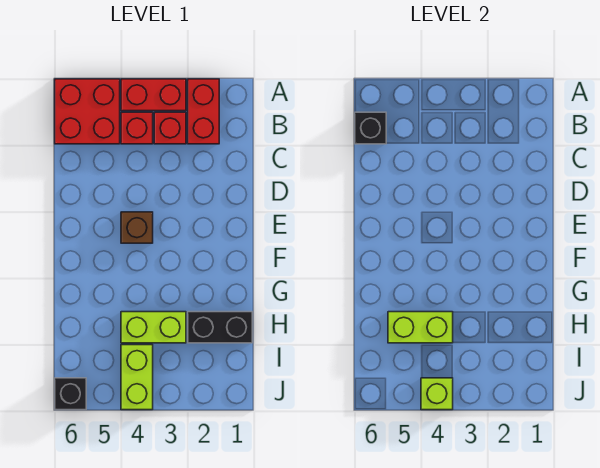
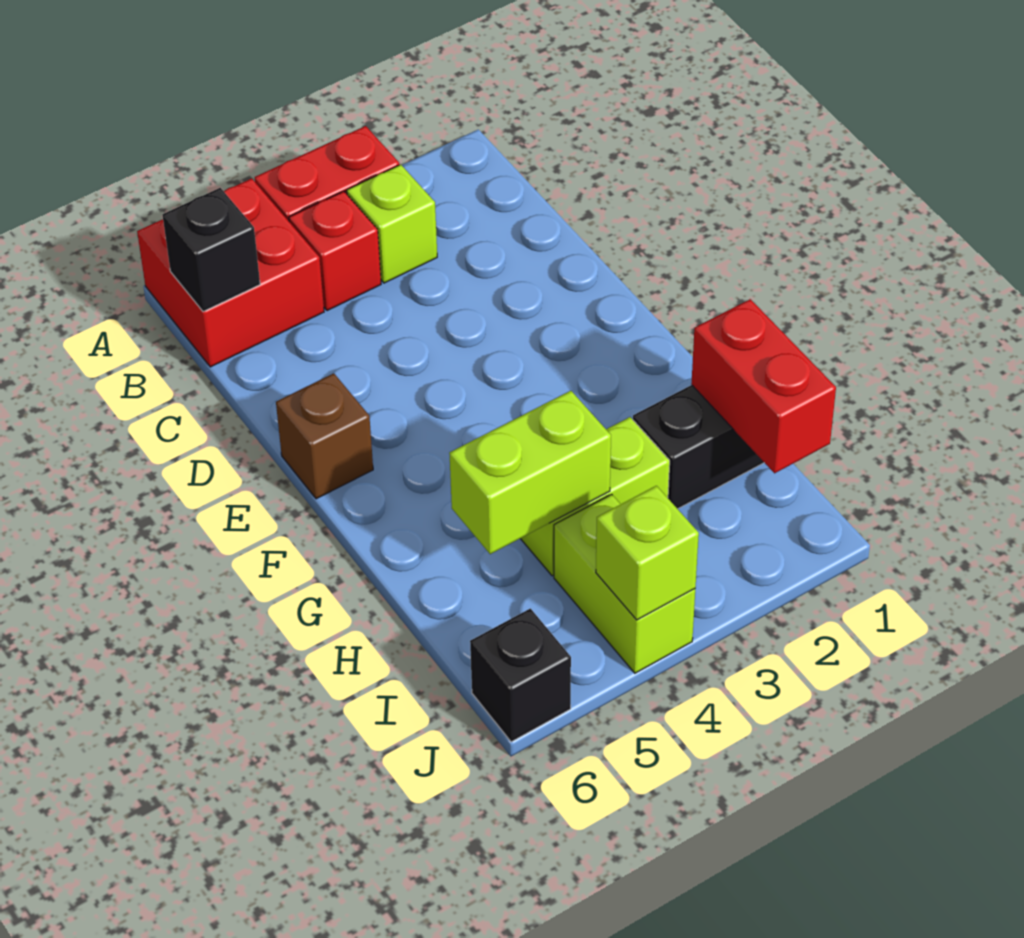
red brick A2:B2 level 1 -> red brick H1:I1 level 2
red brick B3 level 1 -> lime brick B3 level 1
brown brick E4 level 1 -> brown brick E6 level 1

